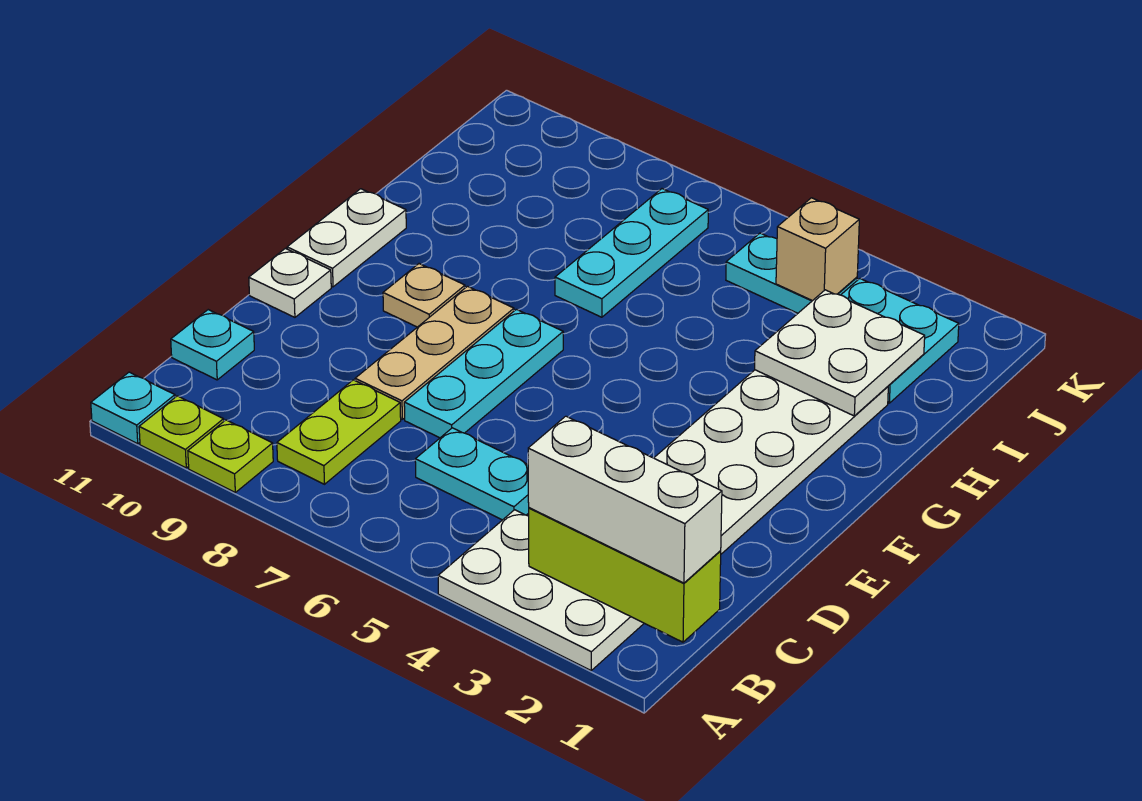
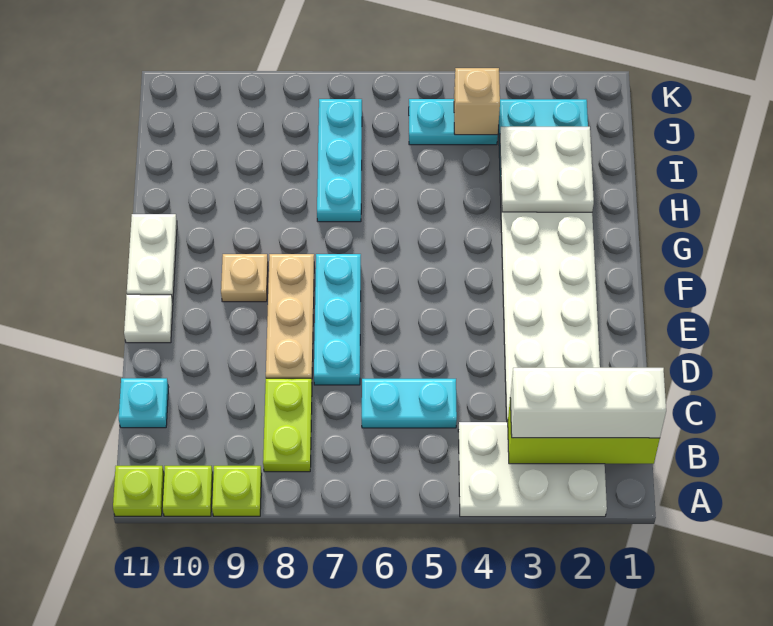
cyan plate A11 level 1 -> lime plate A11 level 1

